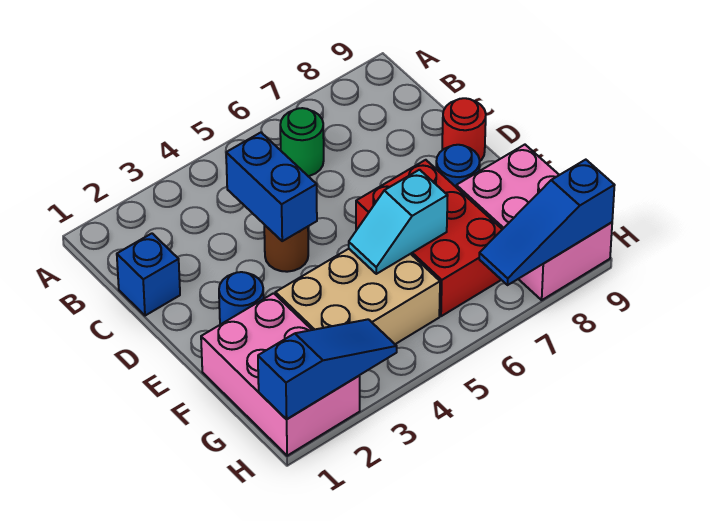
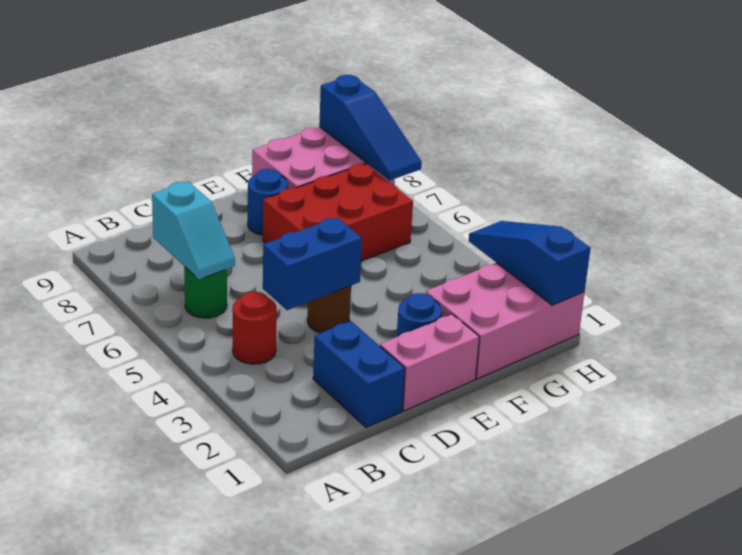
blue brick C1 level 1 -> blue brick C1:C2 level 1
none -> pink brick D1:E1 level 1
red round brick D9 level 1 -> red round brick B4 level 1
tan brick F3:G5 level 1 -> none
cyan slope F5:F6 level 2 top 6 -> cyan slope B6:B7 level 2 top 7

